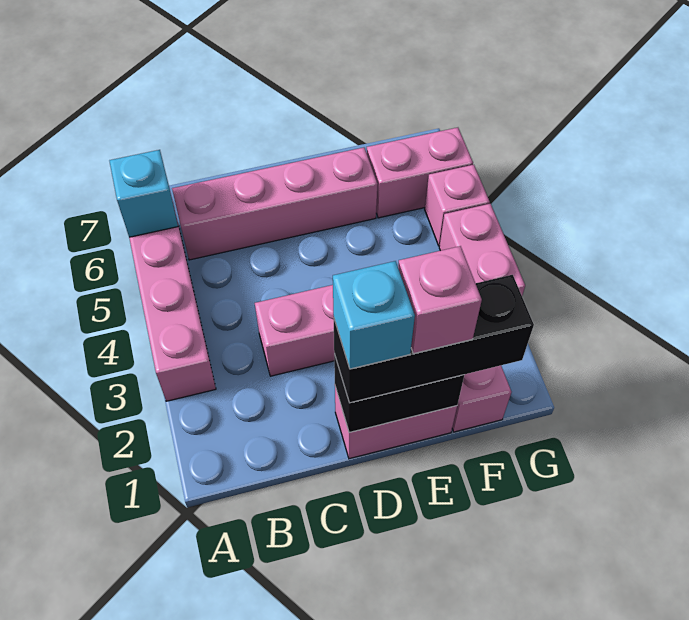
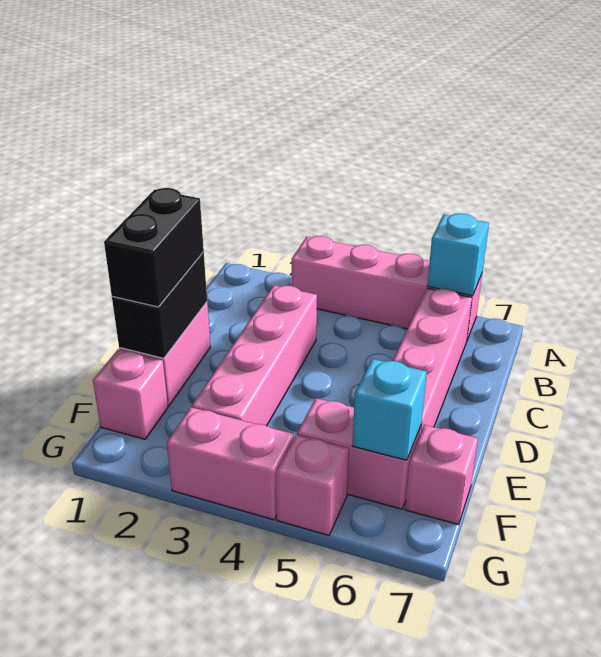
black brick D1:F1 level 3 -> black brick D1:E1 level 3
cyan brick D1 level 4 -> cyan brick F6 level 2
pink brick E1 level 4 -> pink brick F7 level 1
pink brick F6:G6 level 1 -> pink brick F5:F6 level 1

